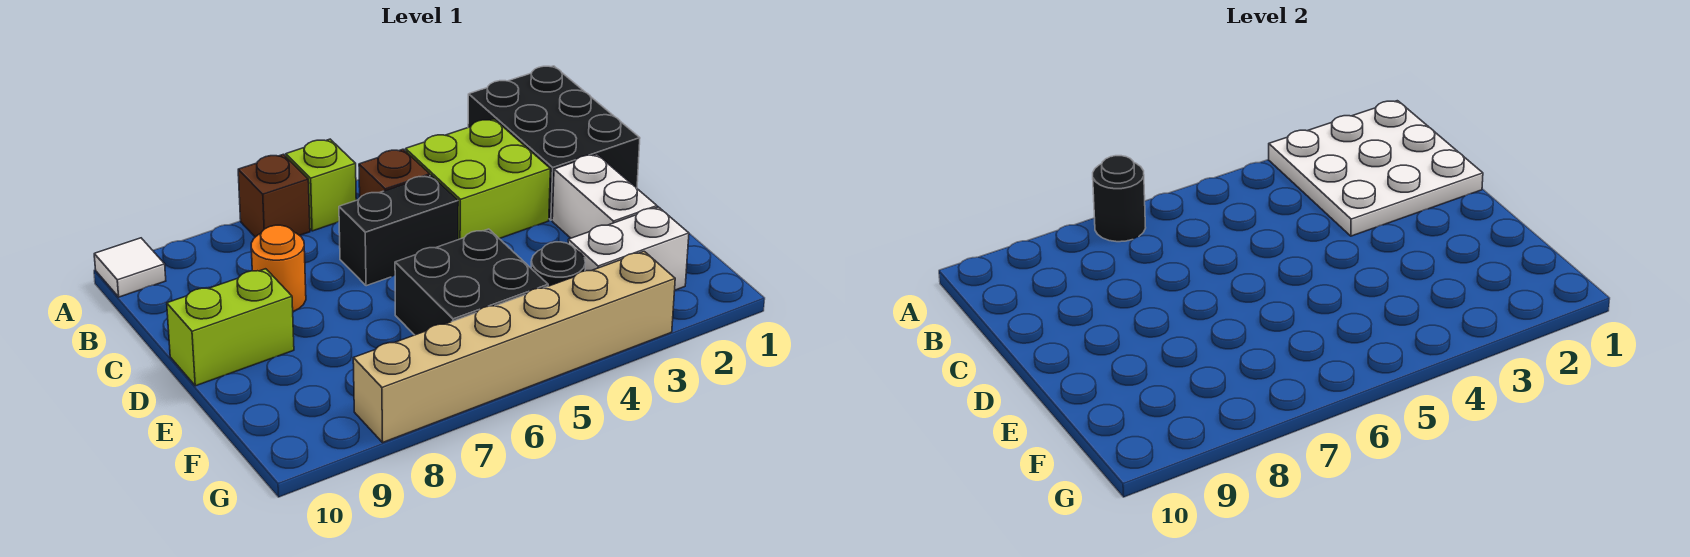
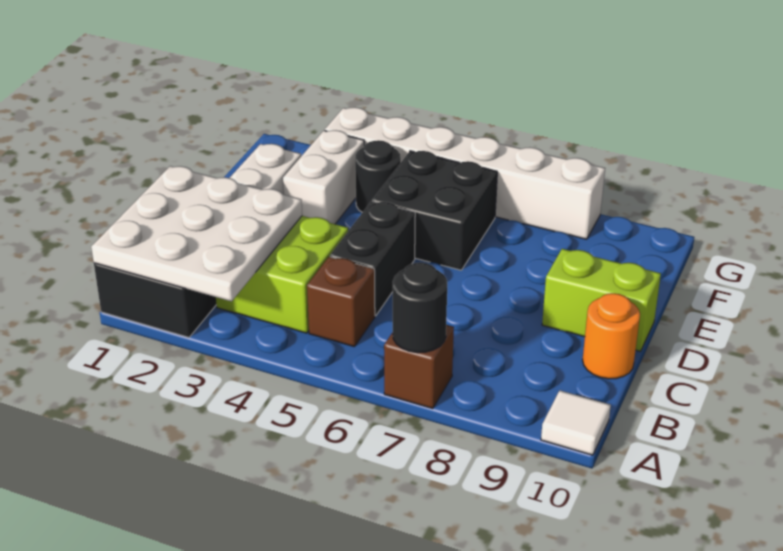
lime brick A6 level 1 -> none
black brick C5:C6 level 1 -> black brick C5:D5 level 1
orange round brick C8 level 1 -> orange round brick C10 level 1
white brick F2:F3 level 1 -> white brick E3:F3 level 1
tan brick G3:G8 level 1 -> white brick G3:G8 level 1

